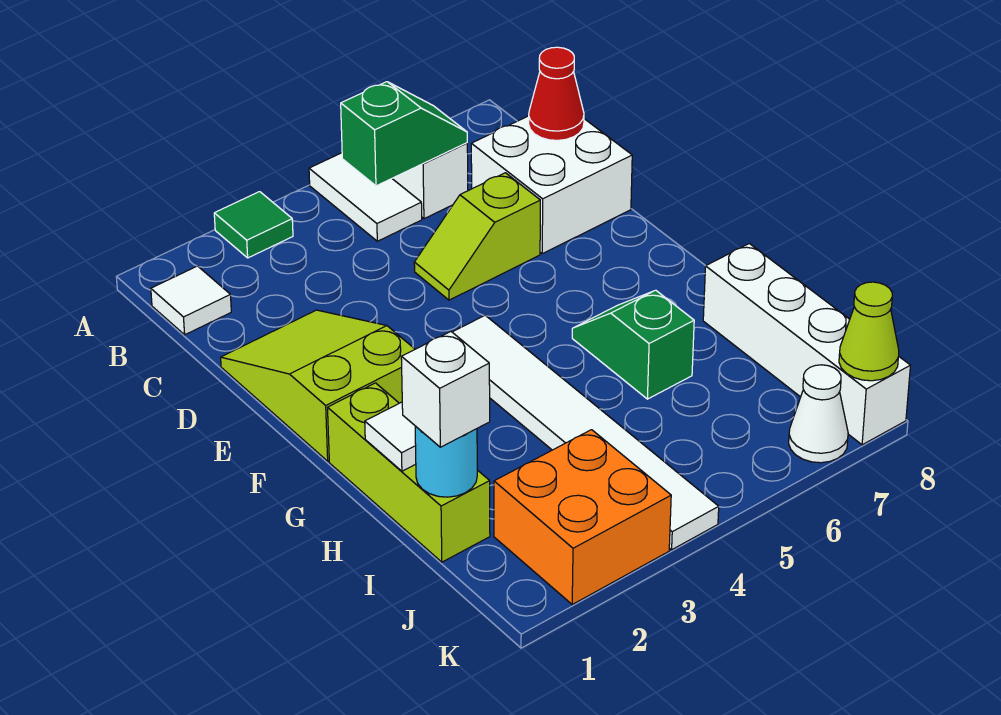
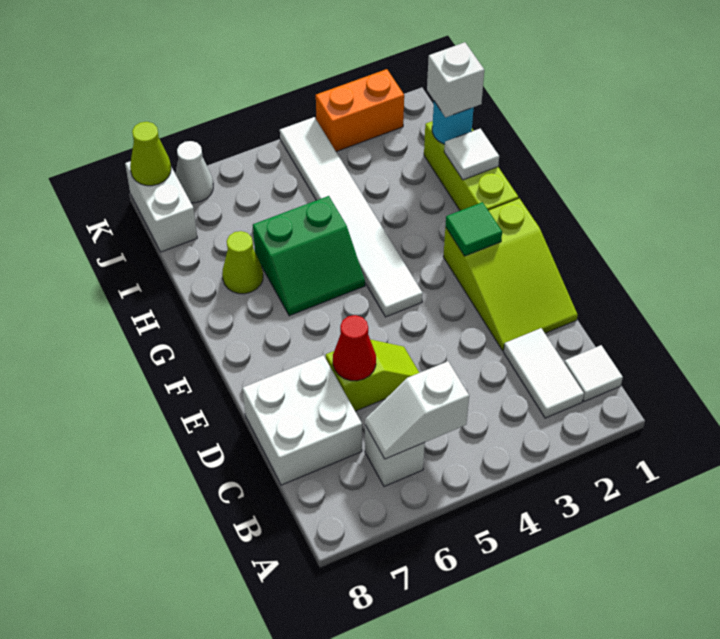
green tile A3 level 1 -> green tile F2 level 2
white tile A5:B5 level 1 -> white tile B2:C2 level 1
green slope B5:B6 level 2 top 5 -> white slope B5:B6 level 2 top 5
red cone C8 level 2 -> red cone D6 level 2
green slope G6:H6 level 1 top H -> green slope G5:H6 level 1 top H
none -> lime cone H7 level 1
white brick H8:K8 level 1 -> white brick J8:K8 level 1
orange brick J2:K3 level 1 -> orange brick K2:K3 level 1

